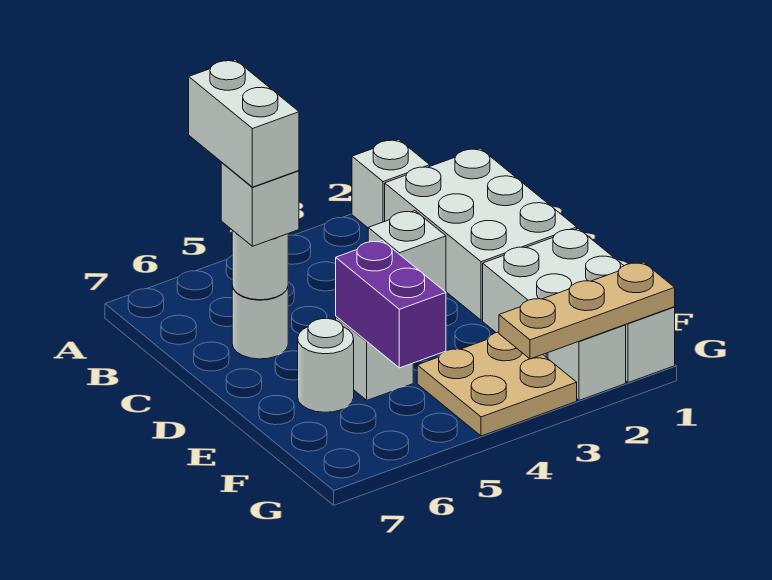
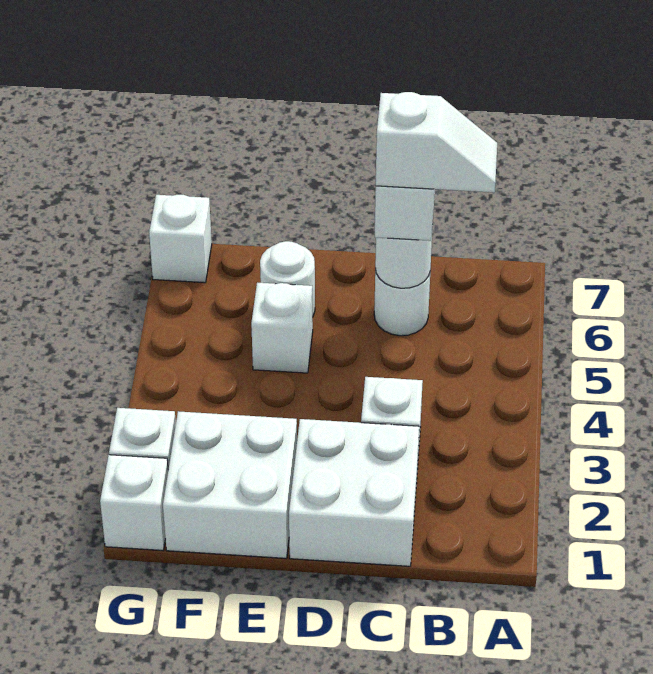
white brick A2 level 1 -> white brick G7 level 1
white brick B1:D2 level 1 -> white brick C1:D2 level 1
white brick B6:C6 level 4 -> white slope B6:C6 level 4 top C
purple brick E5:F5 level 2 -> none
tan plate F3:G4 level 1 -> none
tan plate G1:G3 level 2 -> none

